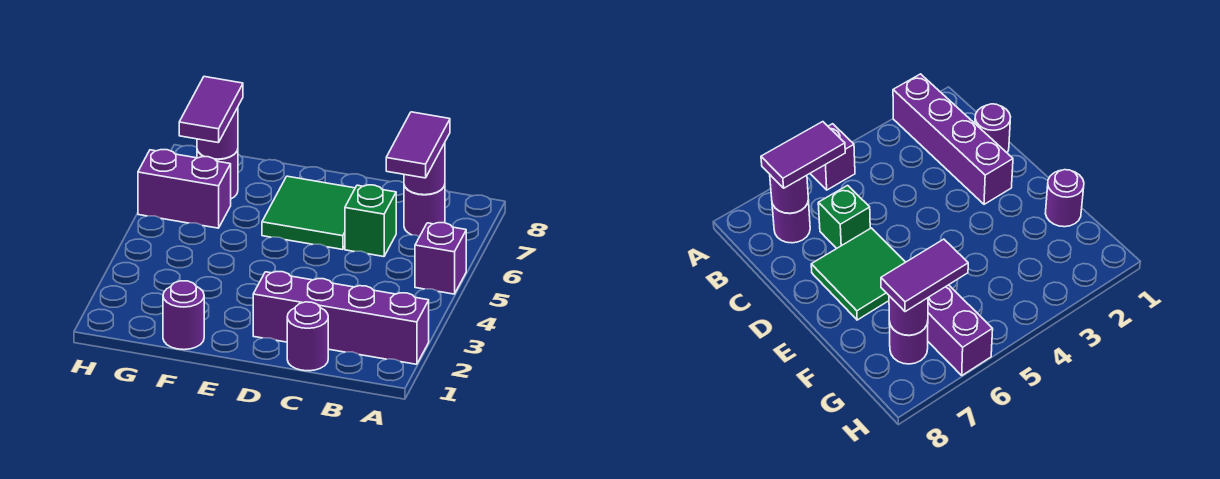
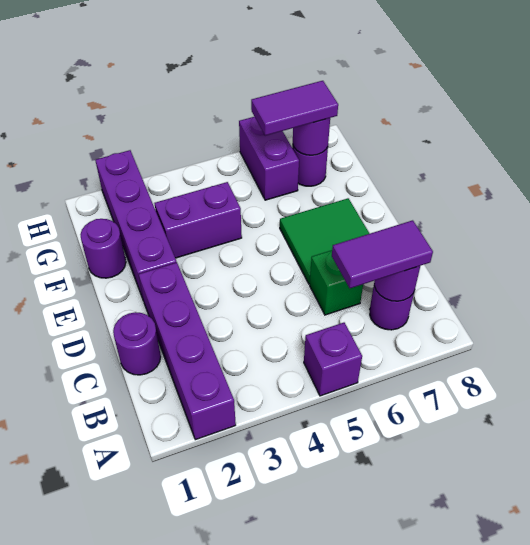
none -> purple brick E2:H2 level 1
none -> purple brick F3:F4 level 1

